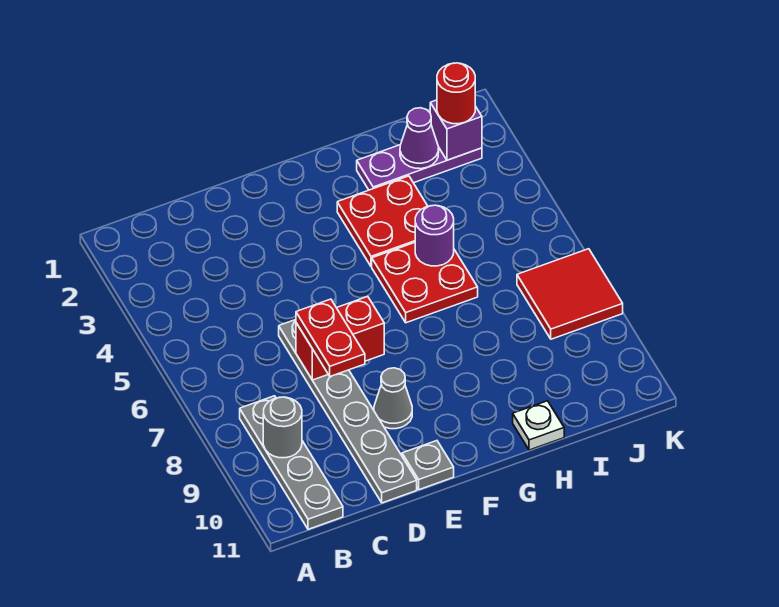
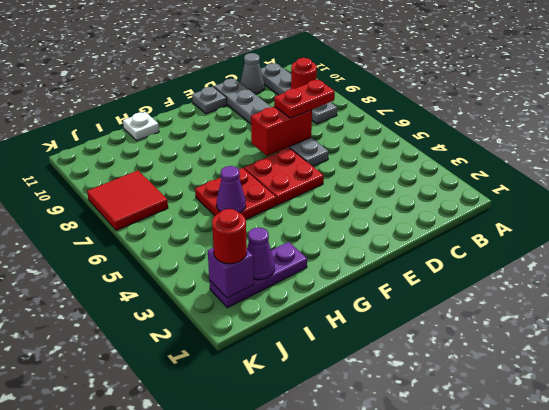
grey round brick B9 level 2 -> red round brick B9 level 2
red plate D7:D8 level 3 -> red plate C7:D7 level 3
grey cone E9 level 1 -> grey cone C11 level 1
red plate G3:H4 level 1 -> red plate E5:F6 level 1
purple round brick H5 level 2 -> purple cone H5 level 2

